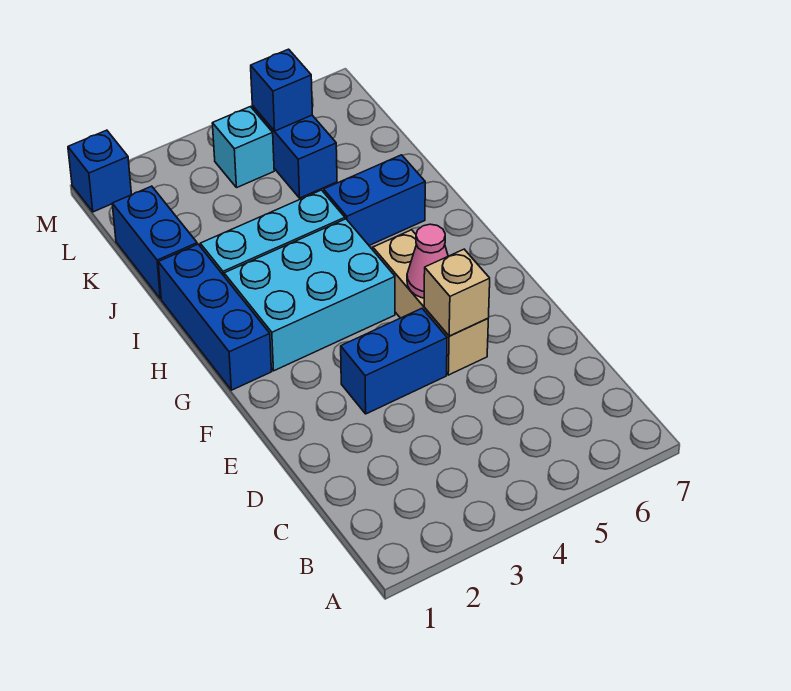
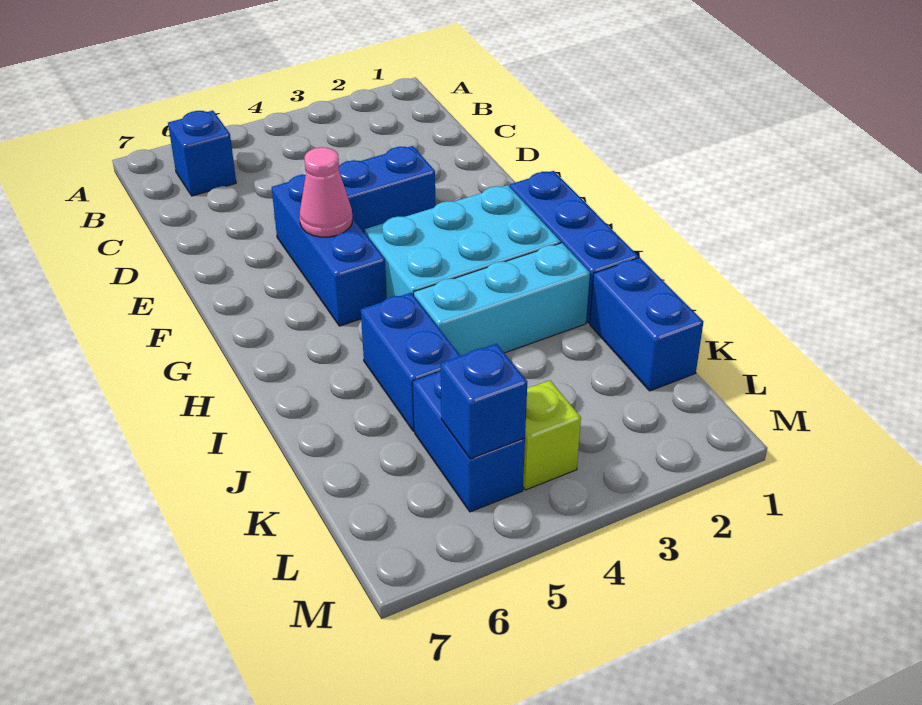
tan brick E5:G5 level 1 -> blue brick E5:G5 level 1
tan brick E5 level 2 -> none
blue brick I5:I6 level 1 -> blue brick I5:J5 level 1
cyan brick L4 level 1 -> lime brick L4 level 1
blue brick M1 level 1 -> blue brick B6 level 1

